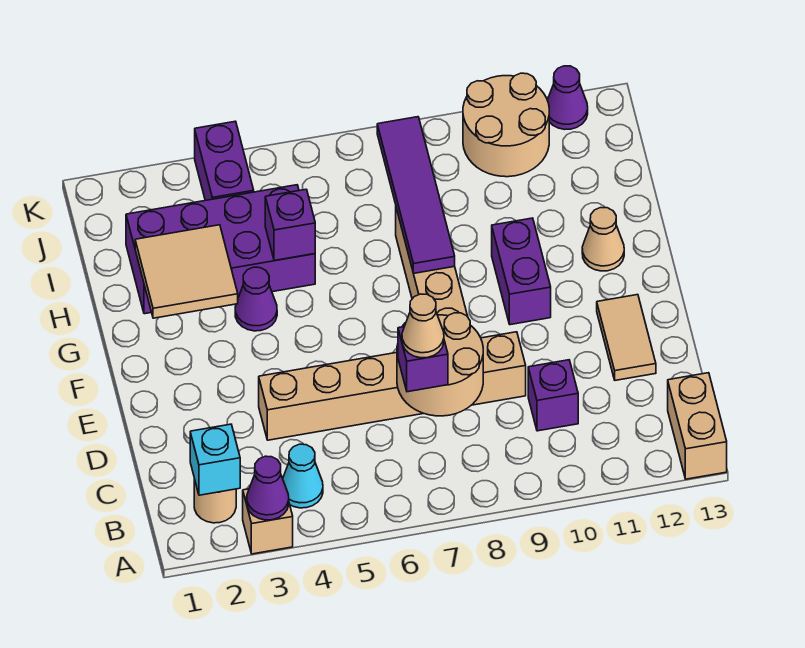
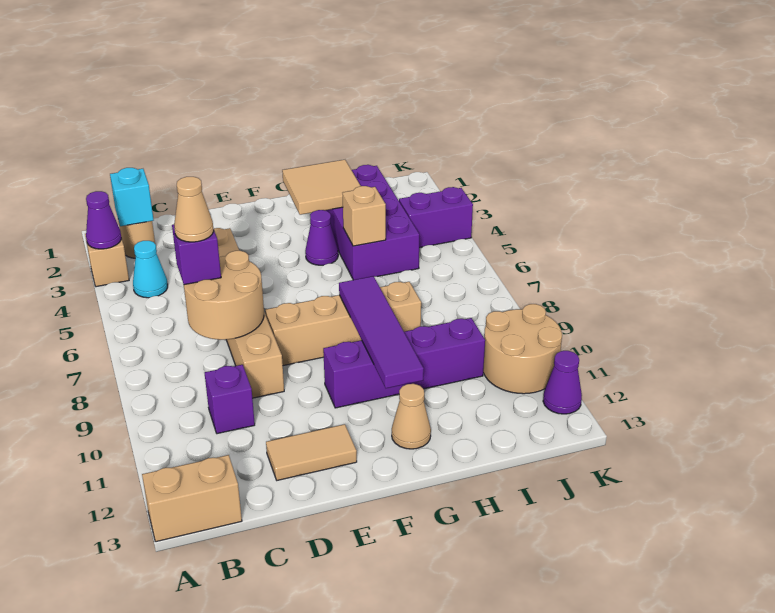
purple brick F10:G10 level 1 -> purple brick F10:I10 level 1
purple tile G8:J8 level 2 -> purple tile G8:G11 level 2
purple brick H5 level 2 -> tan brick H5 level 2

